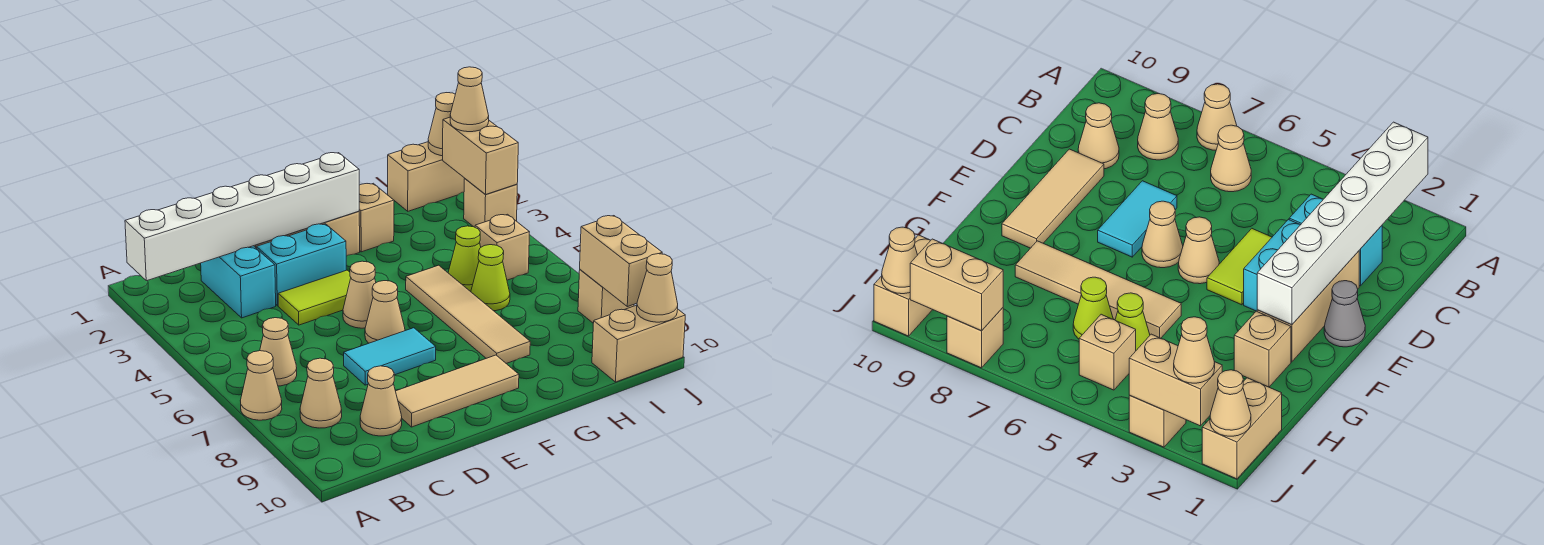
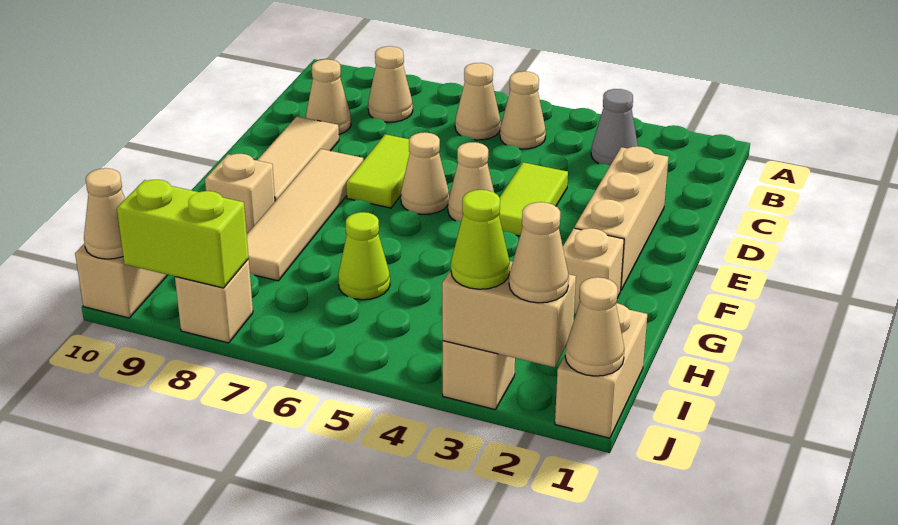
white brick A2:F2 level 2 -> none
tan cone A7 level 1 -> tan cone B5 level 1
cyan brick C2:C3 level 1 -> none
cyan brick D3:E3 level 1 -> none
cyan tile D7:E7 level 1 -> lime tile D7:E7 level 1
grey cone E1 level 1 -> grey cone B3 level 1
tan tile G5:G8 level 1 -> tan tile E8:H8 level 1
lime cone H5 level 1 -> lime cone J3 level 3
tan brick I5 level 1 -> tan brick G9 level 1
tan brick J8:J9 level 2 -> lime brick J8:J9 level 2

